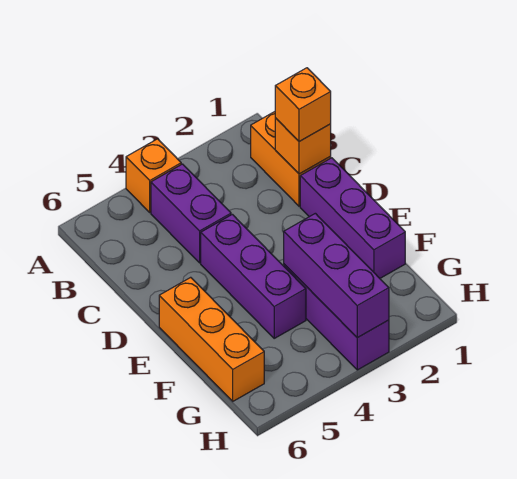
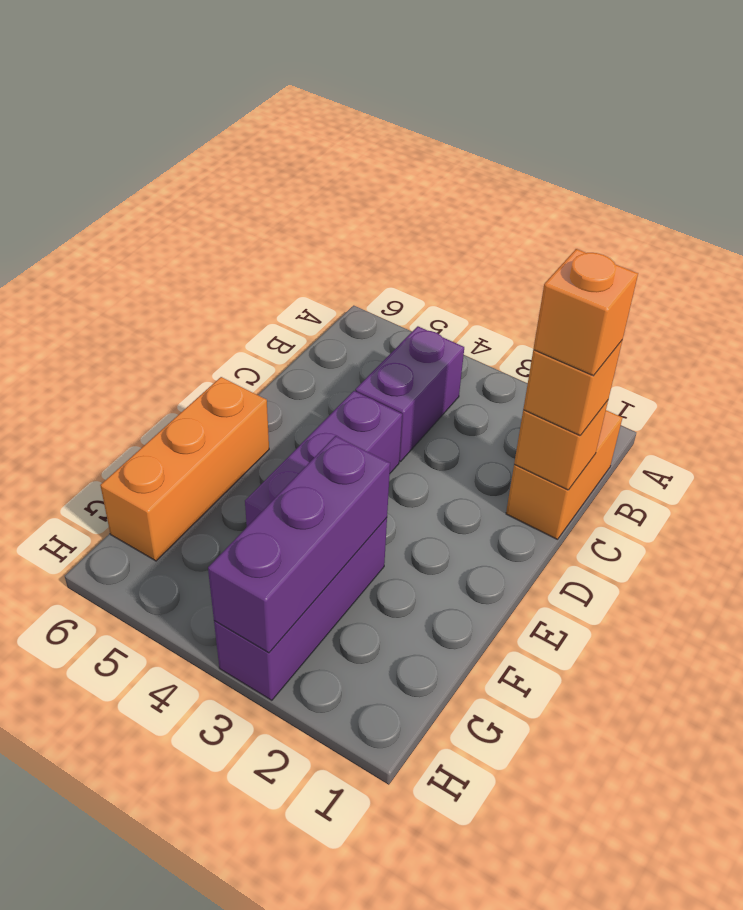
orange brick A4 level 1 -> orange brick C1 level 4
purple brick D1:F1 level 1 -> none

